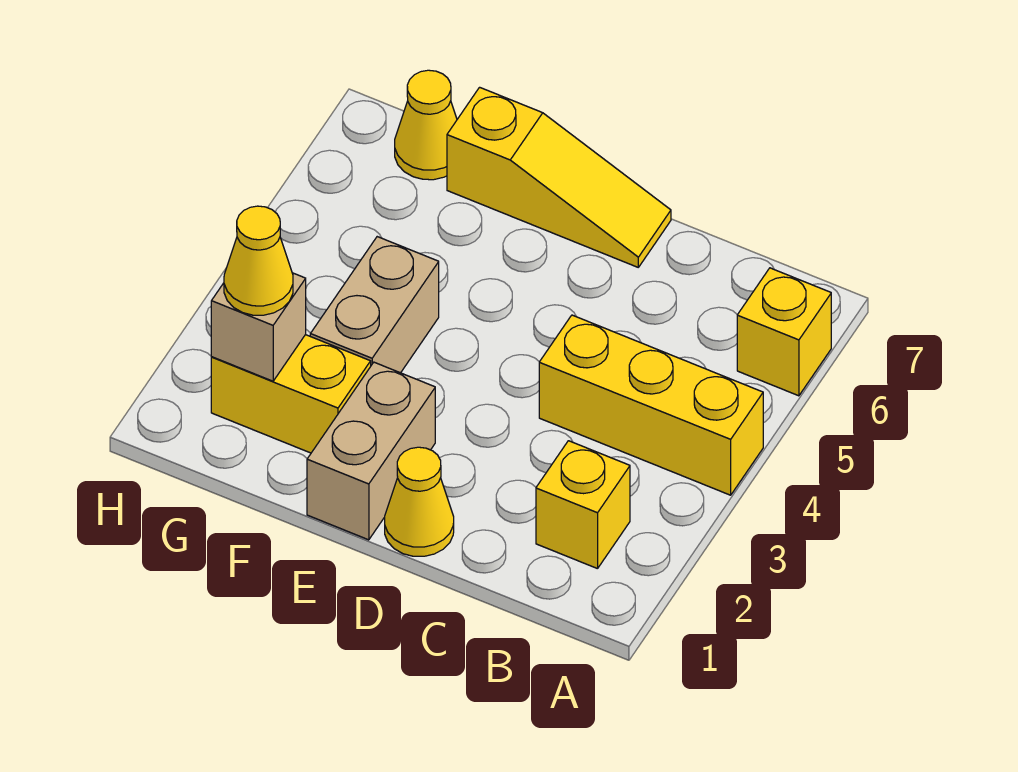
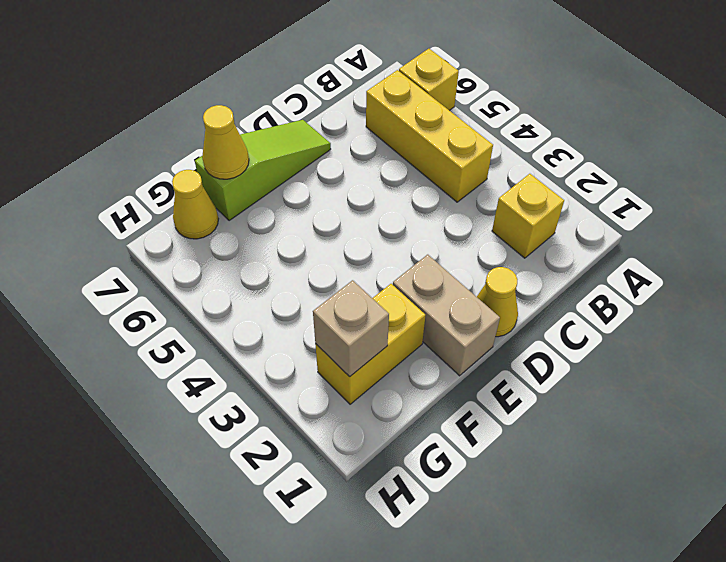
yellow brick A4:C4 level 1 -> yellow brick B4:B6 level 1
yellow slope D7:F7 level 1 top F -> lime slope D7:F7 level 1 top F
tan brick F3:F4 level 1 -> none
yellow cone G2 level 3 -> yellow cone F7 level 2

